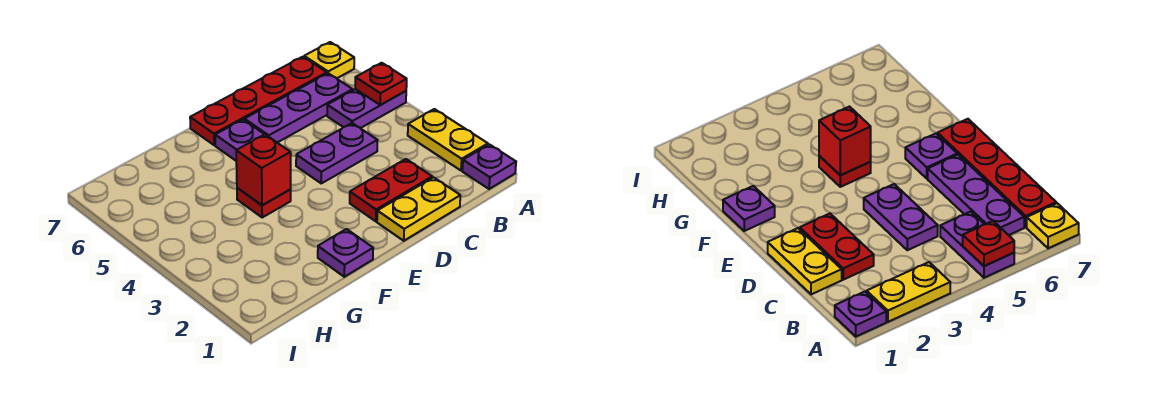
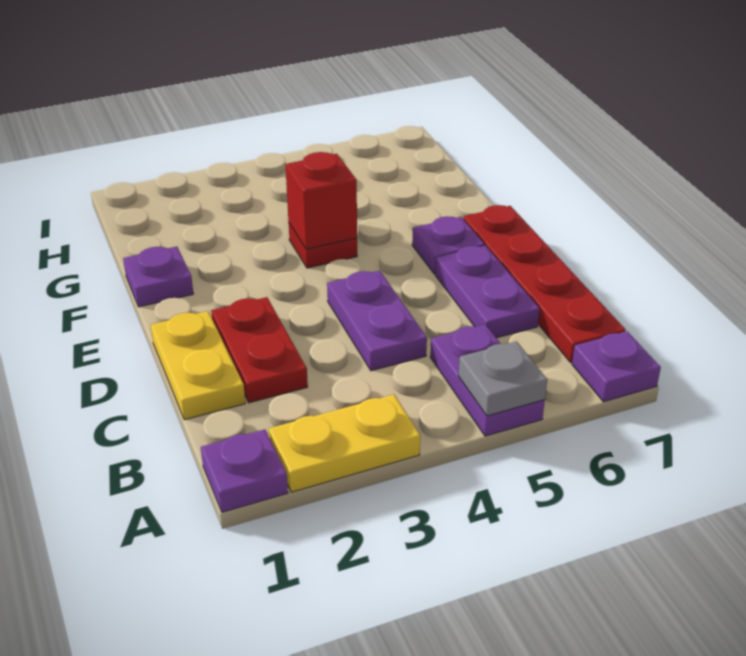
red plate A5 level 2 -> grey plate A5 level 2
yellow plate A7 level 1 -> purple plate A7 level 1
purple plate B6:D6 level 1 -> purple plate C6:D6 level 1

